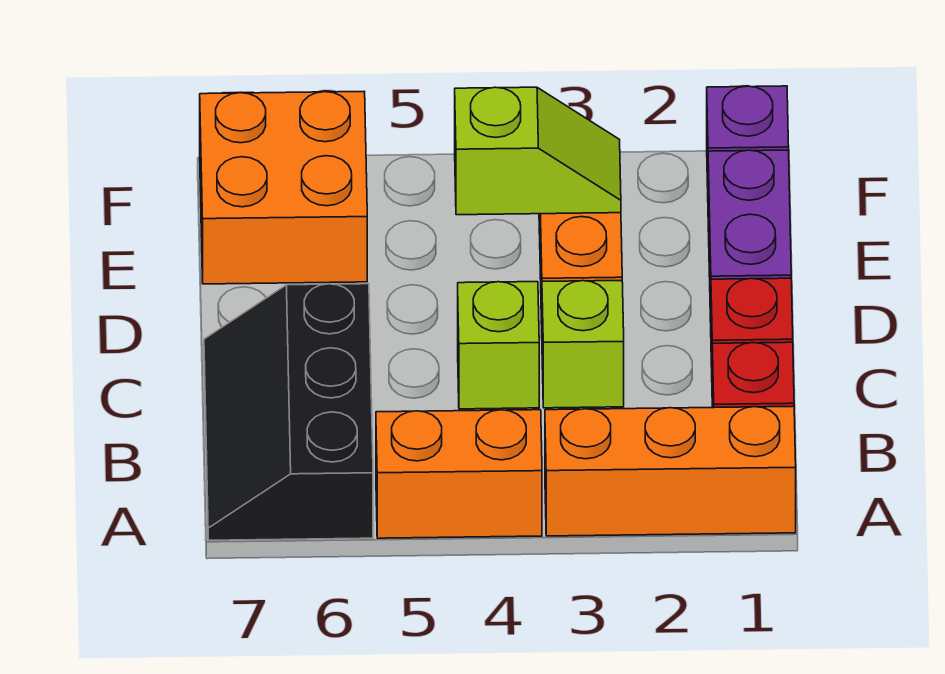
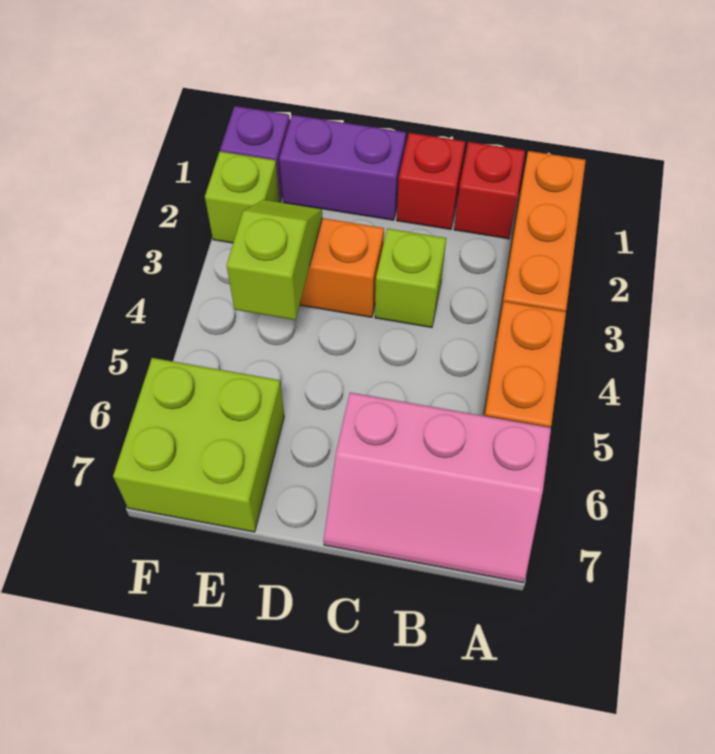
black slope A6:C7 level 1 top 6 -> pink slope A6:C7 level 1 top 6
lime brick C4 level 1 -> lime brick F2 level 1
orange brick E6:F7 level 1 -> lime brick E6:F7 level 1

